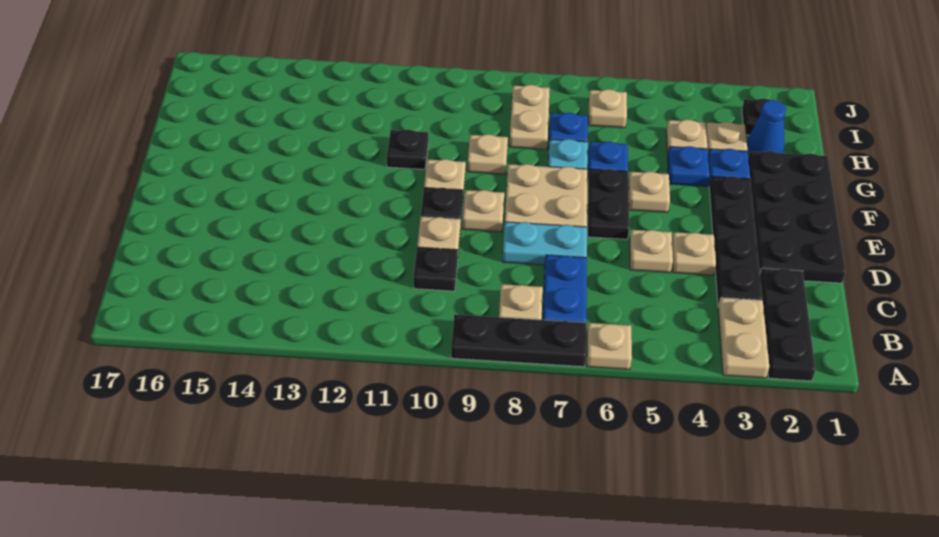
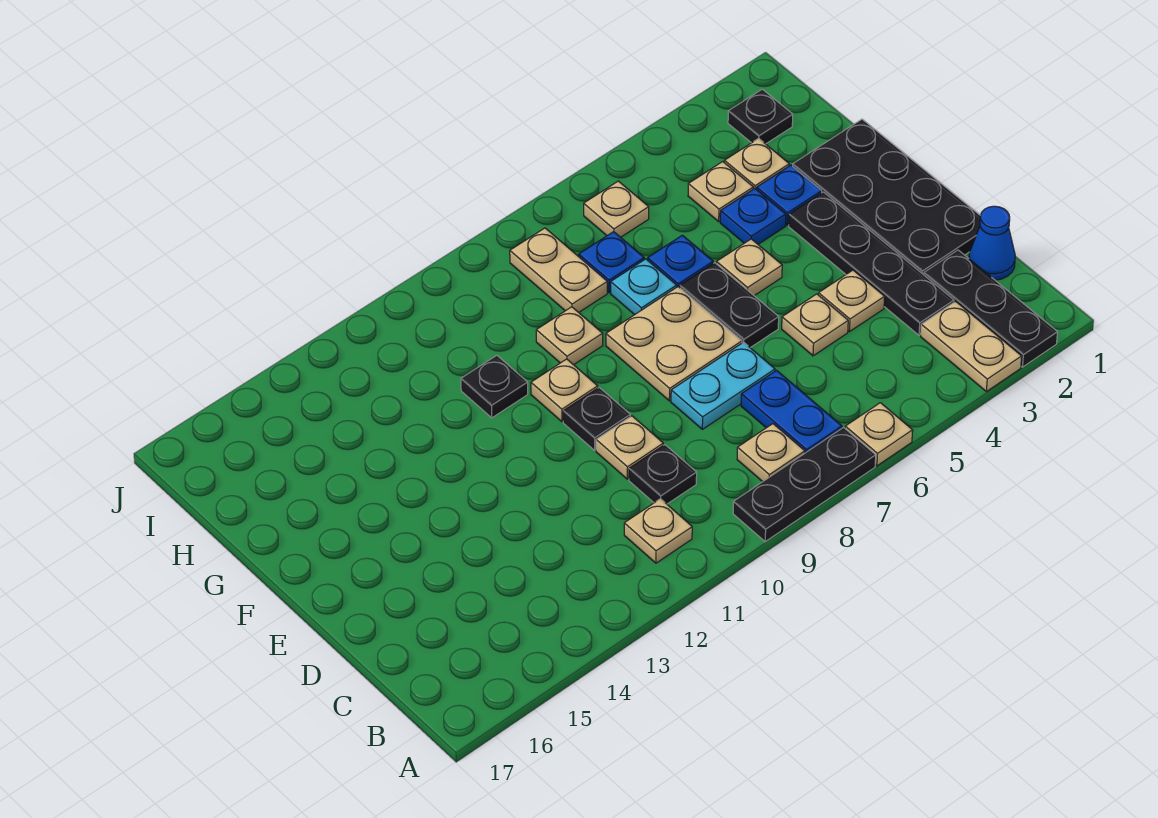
tan plate E9 level 1 -> tan plate B11 level 1
blue cone H2 level 1 -> blue cone C1 level 1

